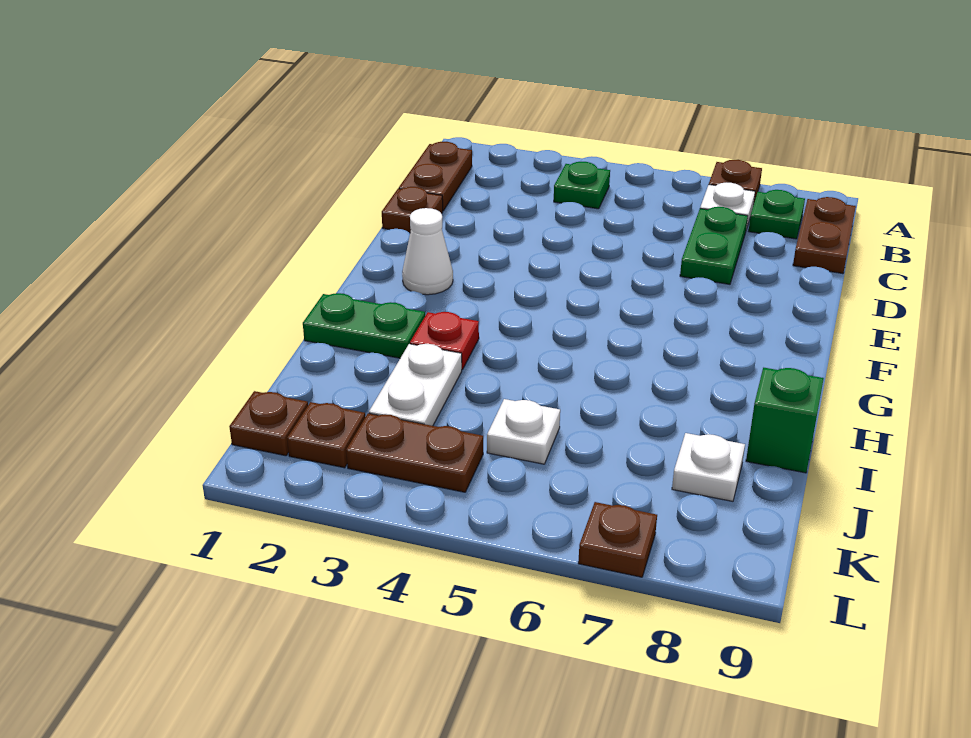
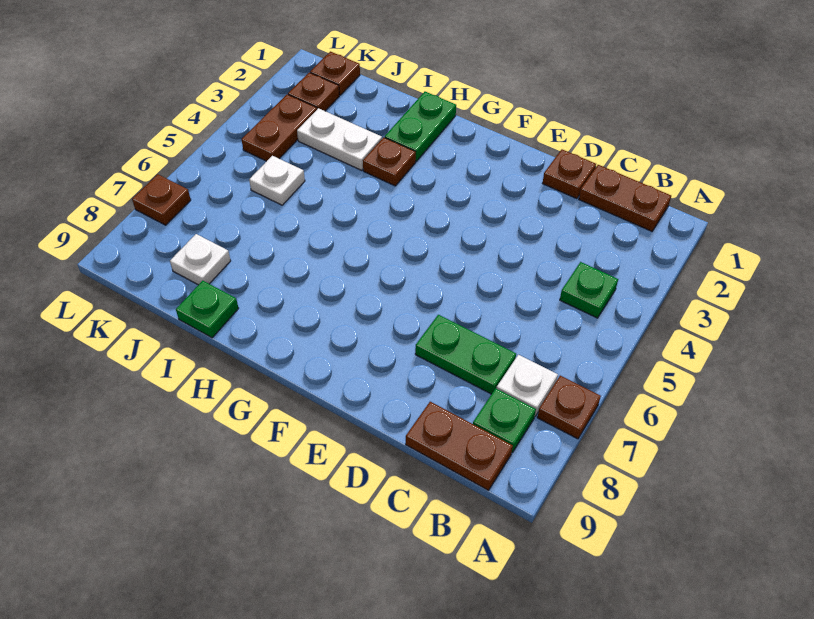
white cone F2 level 1 -> none
red plate H3 level 1 -> brown plate H3 level 1
green brick I9 level 1 -> green plate I9 level 1

